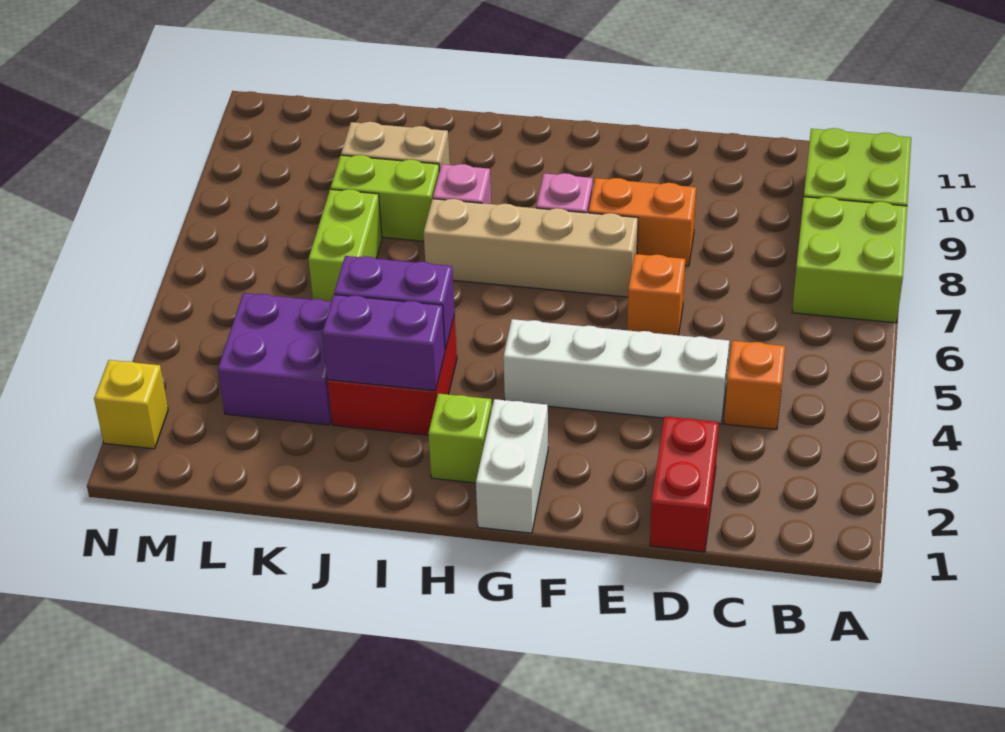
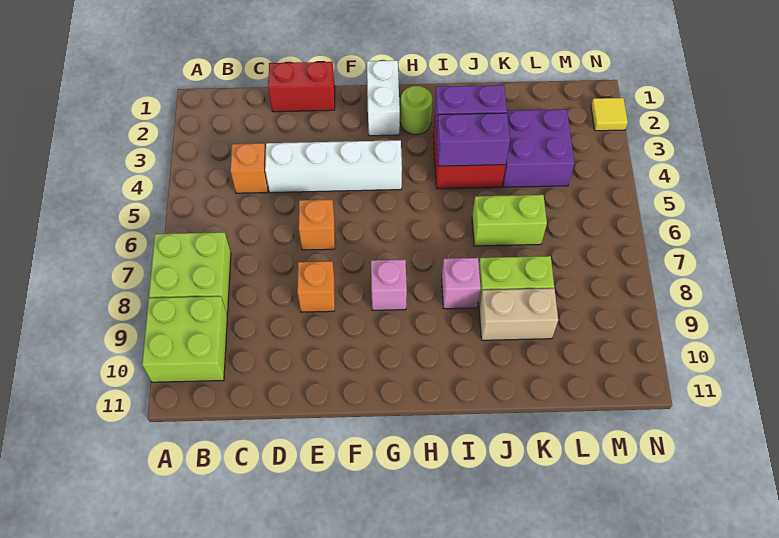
red brick D1:D2 level 1 -> red brick D1:E1 level 1
orange brick E8:F8 level 1 -> orange brick E8 level 1
tan brick F7:I7 level 1 -> none
lime brick H2 level 1 -> lime round brick H2 level 1
lime brick K6:K7 level 1 -> lime brick J6:K6 level 1
yellow brick N2 level 1 -> yellow tile N2 level 1

